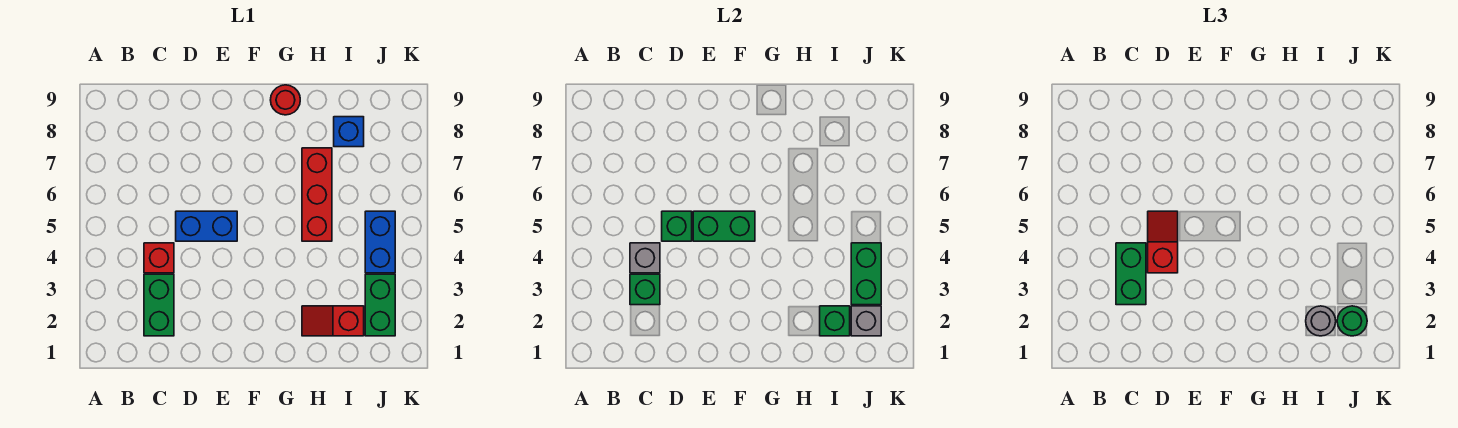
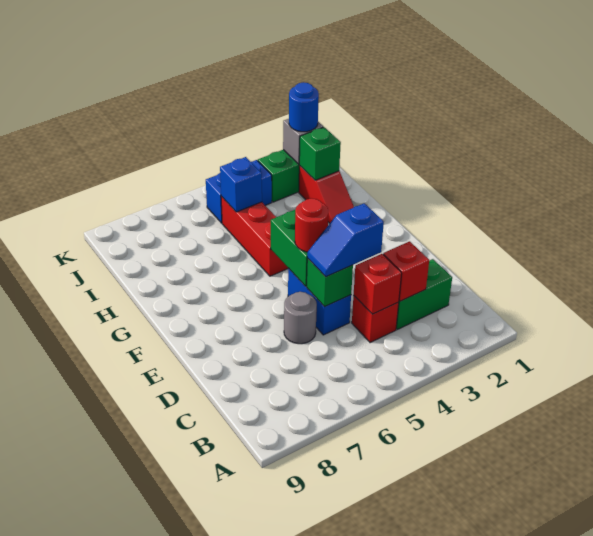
green brick C3 level 2 -> red brick C3 level 2
green brick C3:C4 level 3 -> none
grey brick C4 level 2 -> red brick C4 level 2
red slope D4:D5 level 3 top 4 -> blue slope D4:D5 level 3 top 4
red round brick G9 level 1 -> red round brick E5 level 3
red brick H5:H7 level 1 -> red brick G5:I5 level 1
grey round brick I2 level 3 -> grey round brick D6 level 1
blue brick I8 level 1 -> blue brick I5 level 2
green round brick J2 level 3 -> blue round brick J2 level 3
green brick J3:J4 level 2 -> none

